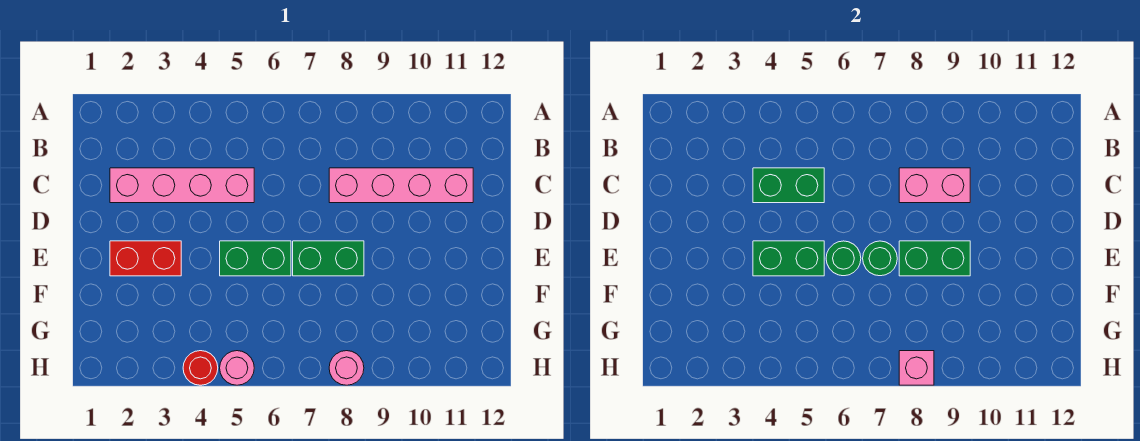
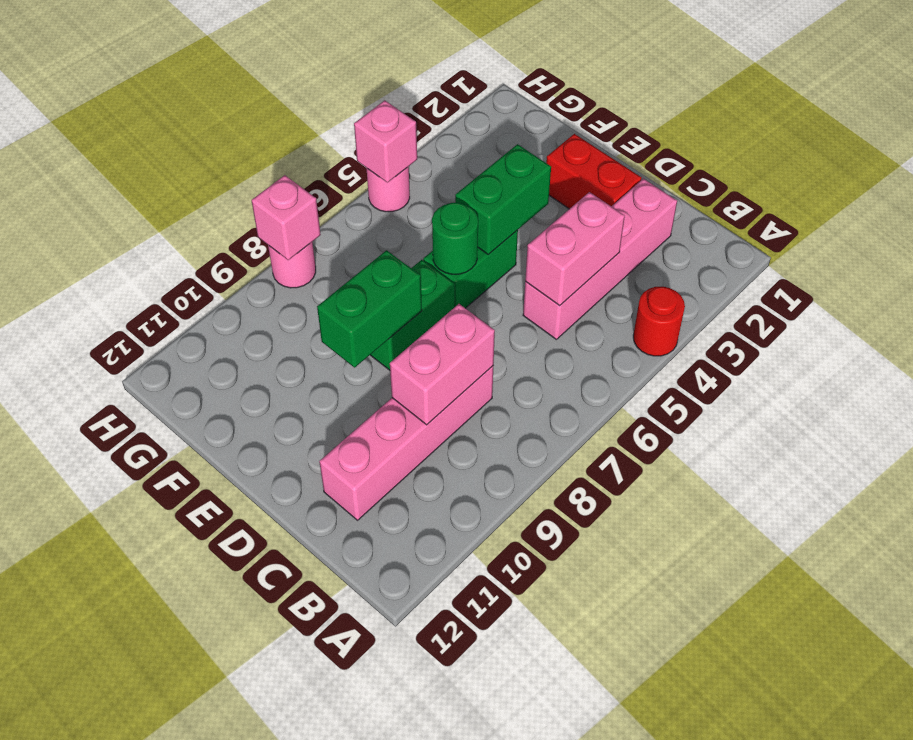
green brick C4:C5 level 2 -> pink brick C4:C5 level 2
red brick E2:E3 level 1 -> red brick D2:E2 level 1
green round brick E7 level 2 -> none
red round brick H4 level 1 -> red round brick A4 level 1
none -> pink brick H5 level 2

